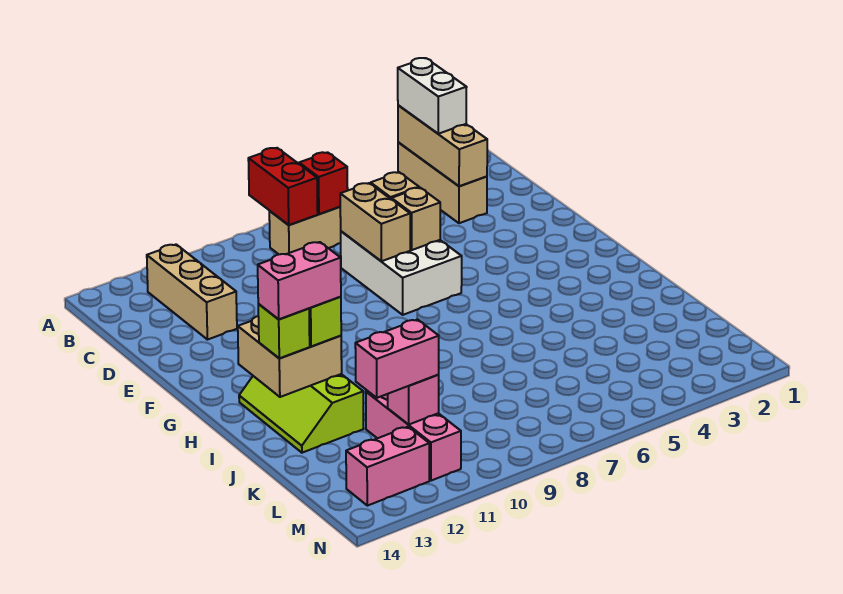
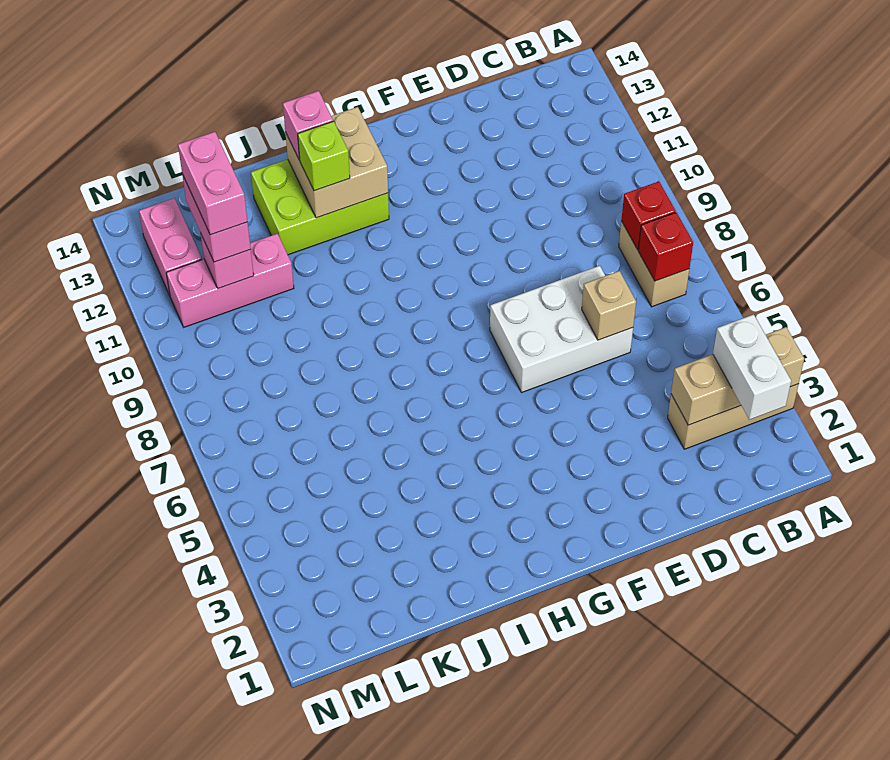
white brick A3:B3 level 3 -> white brick B2:B3 level 3
red brick A8:B8 level 2 -> red brick B8 level 2
tan brick B12:D12 level 1 -> none
tan brick D7:E7 level 2 -> none
tan brick E6 level 2 -> none
lime slope H12:J13 level 1 top 12 -> lime brick H12:J13 level 1
pink brick I12:I13 level 4 -> pink brick L11:L12 level 4
lime brick I13 level 3 -> pink brick I13 level 3

